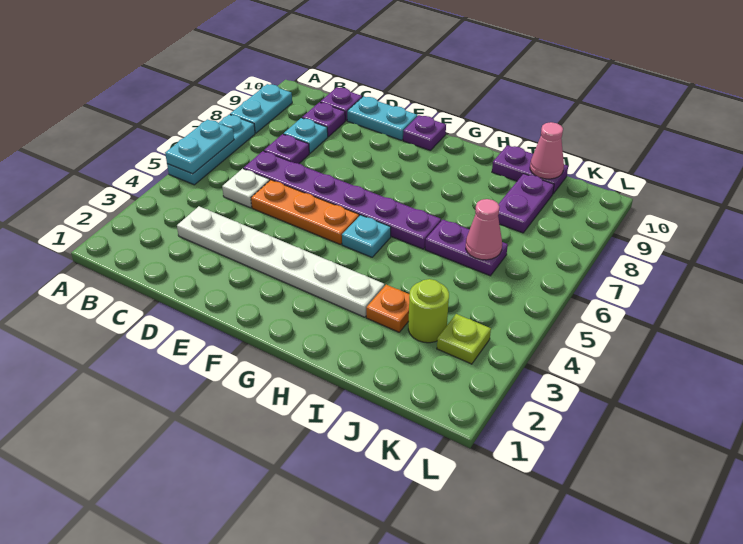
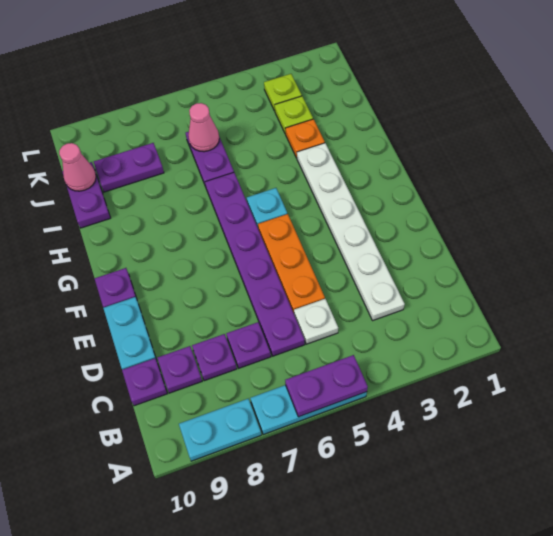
cyan plate A5:A6 level 2 -> purple plate A5:A6 level 2
cyan plate C8 level 1 -> purple plate C8 level 1
lime round brick J3 level 1 -> lime plate J3 level 1

